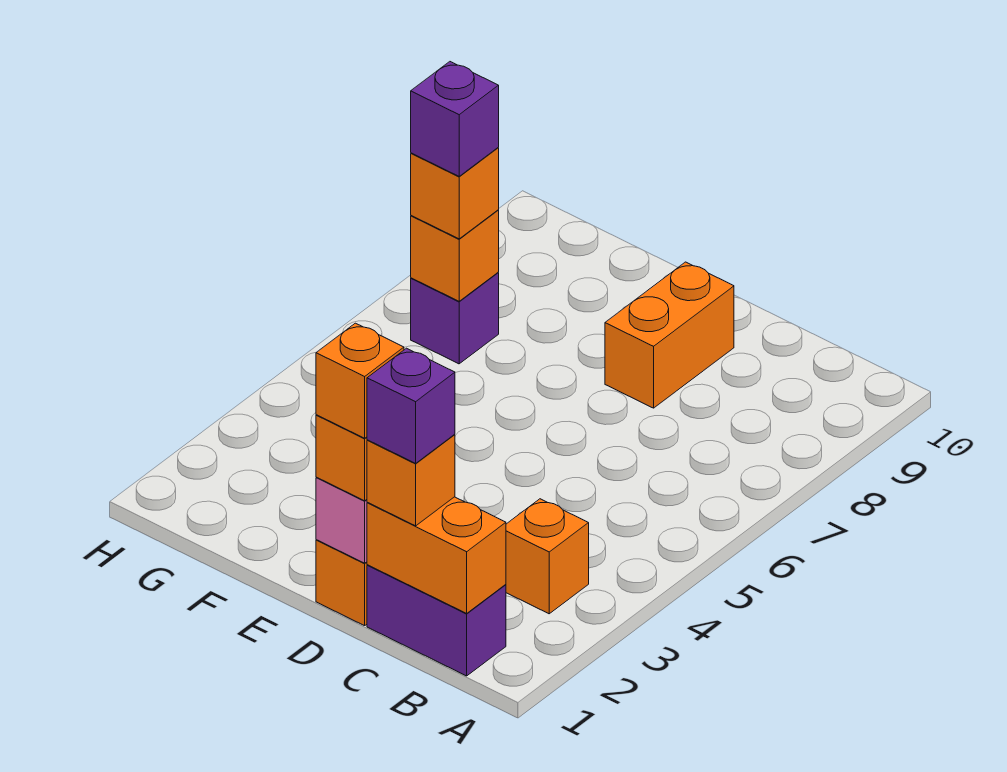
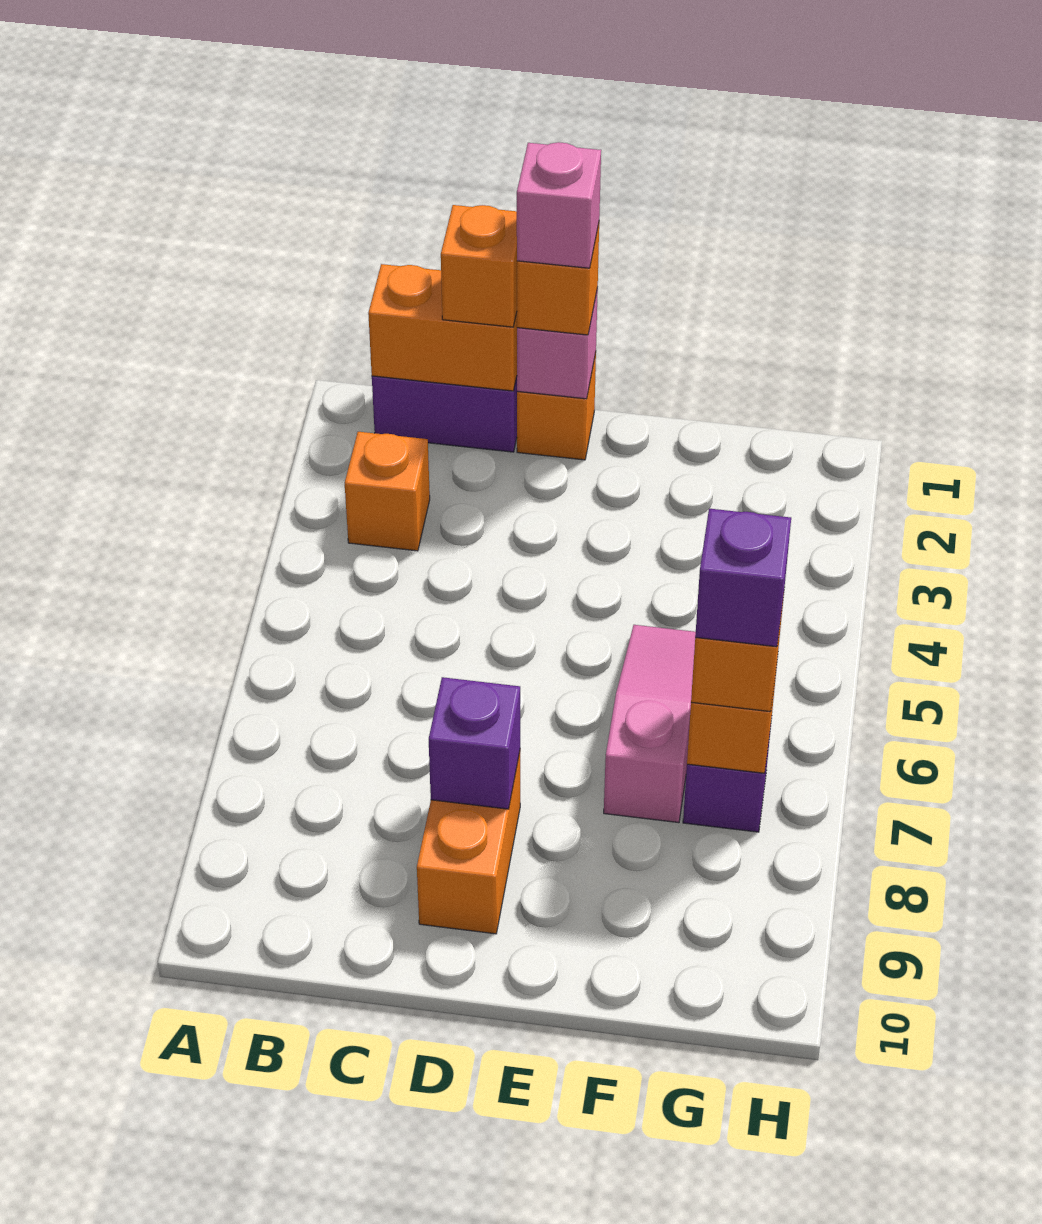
purple brick C1 level 4 -> purple brick D8 level 2
orange brick D1 level 4 -> pink brick D1 level 4
none -> pink slope F5:F7 level 1 top 7

